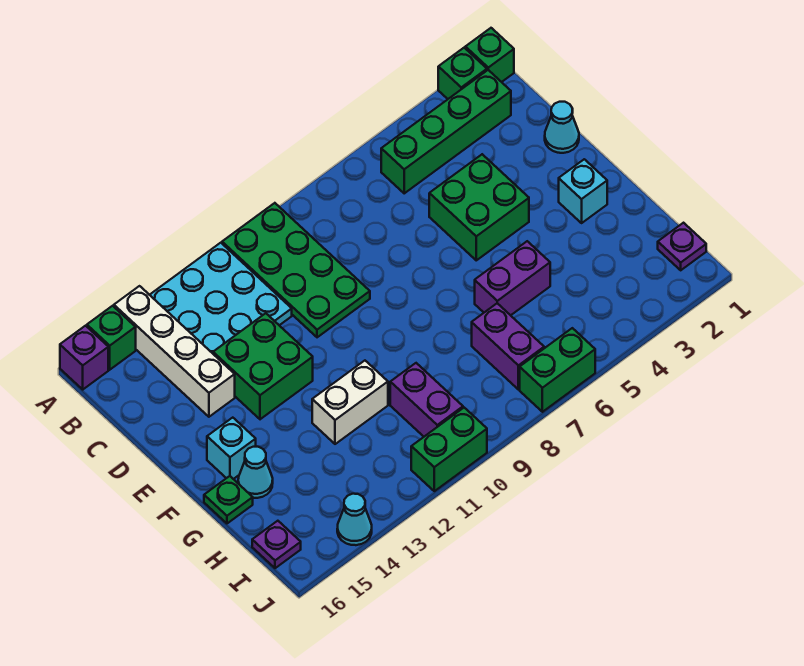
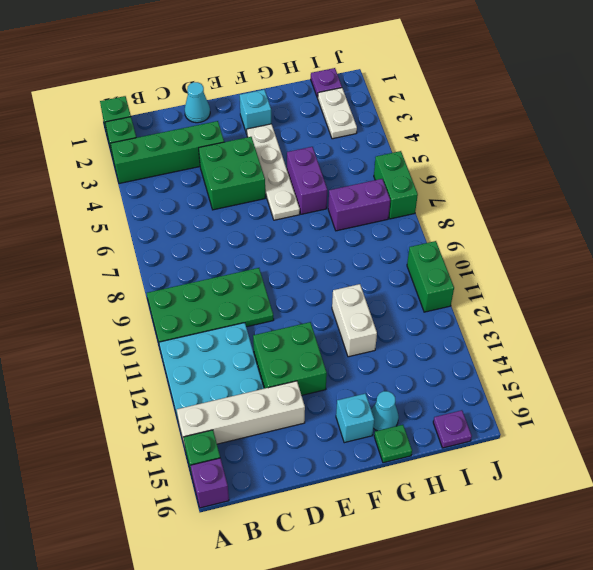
green brick B2:B5 level 1 -> green brick A3:D3 level 1
none -> white plate F3:F6 level 1
purple brick H10:I10 level 1 -> none
none -> white plate I2:I3 level 1
cyan cone J14 level 1 -> none

